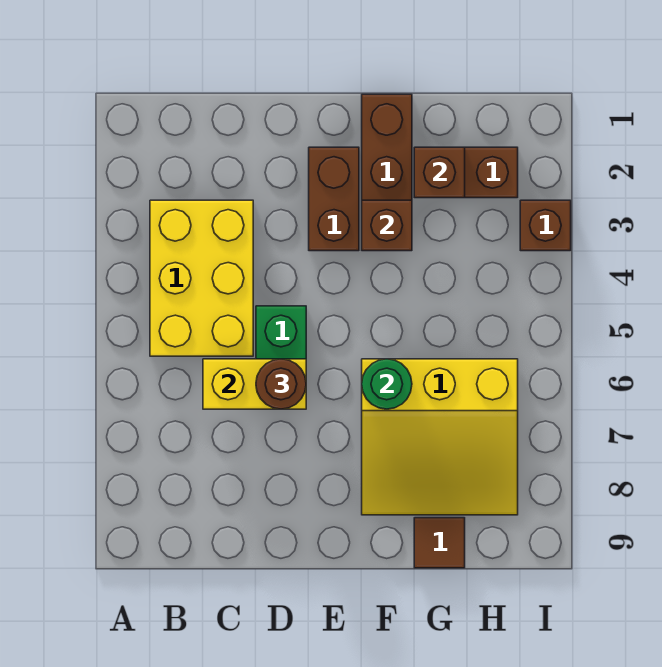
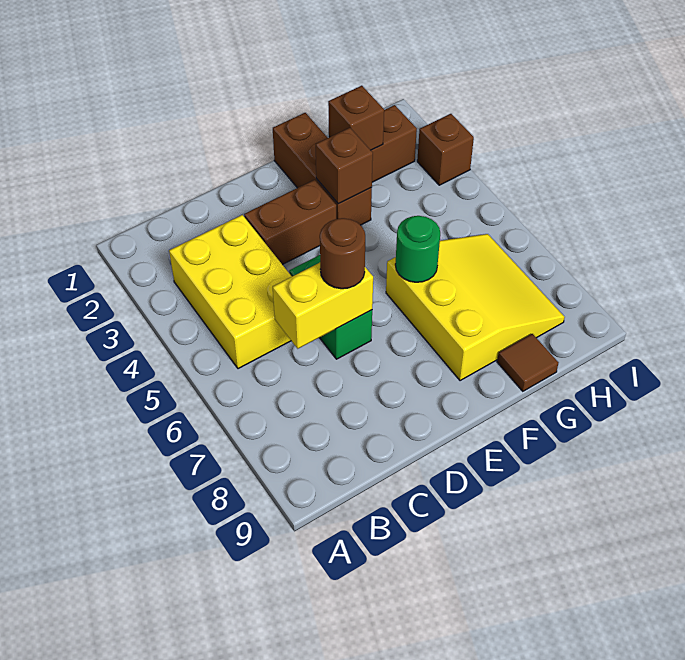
brown brick E2:E3 level 1 -> brown brick D3:E3 level 1
yellow slope F6:H8 level 1 top 6 -> yellow slope F6:H8 level 1 top F

